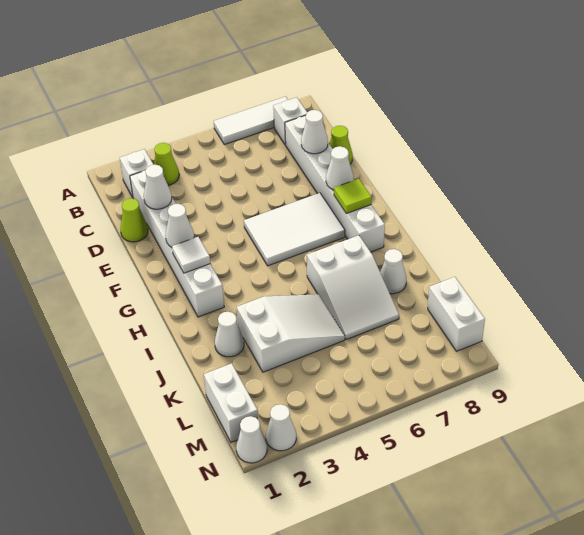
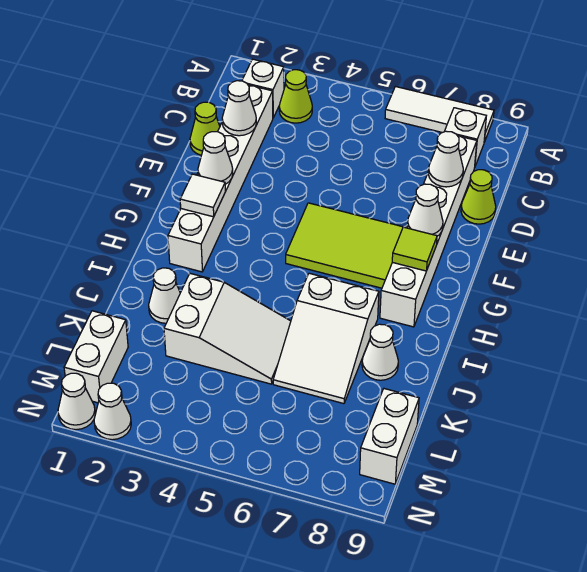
white tile F5:G7 level 1 -> lime tile F5:G7 level 1

